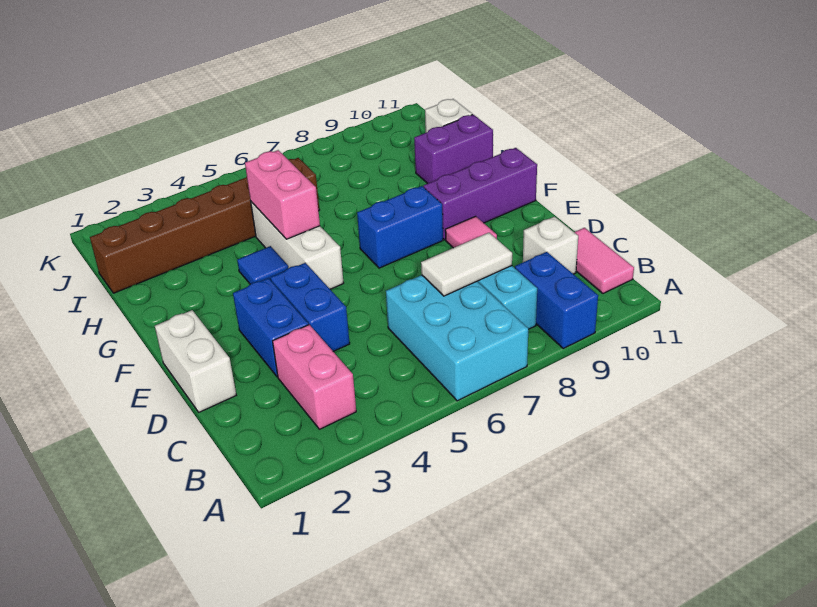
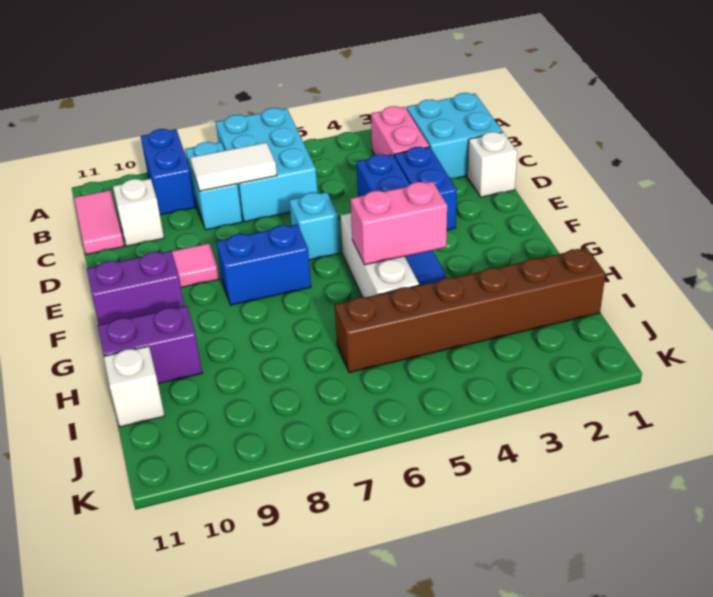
none -> cyan brick B1:C2 level 1
white brick D1:E1 level 1 -> white brick D1 level 1
none -> cyan brick E6 level 1
purple brick F9:F11 level 1 -> purple brick F10:F11 level 1
pink brick G5:H5 level 2 -> pink brick G4:G5 level 2

